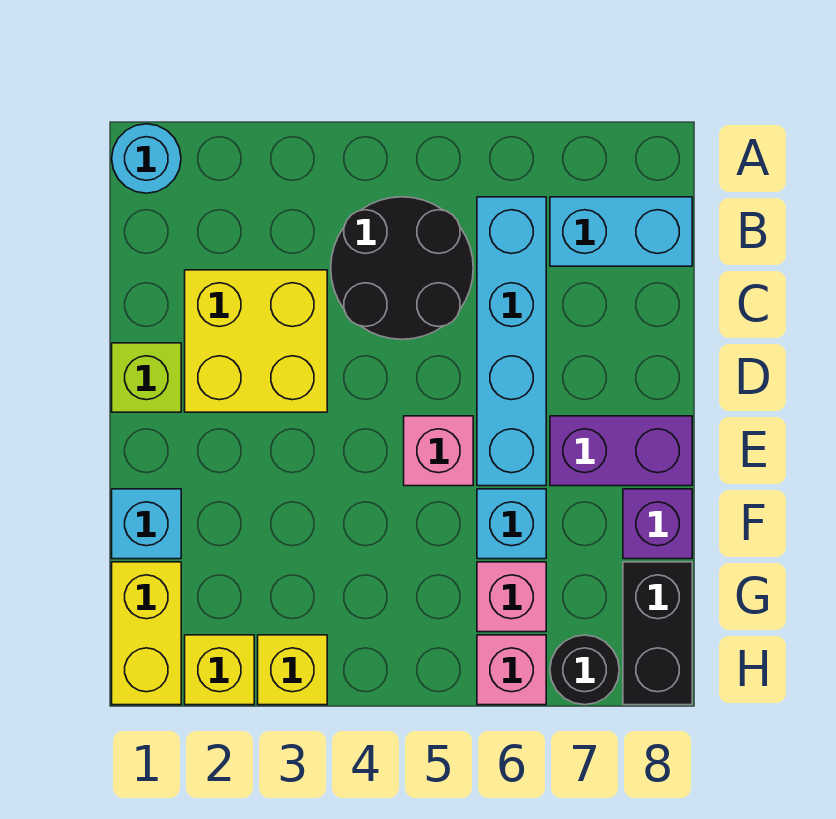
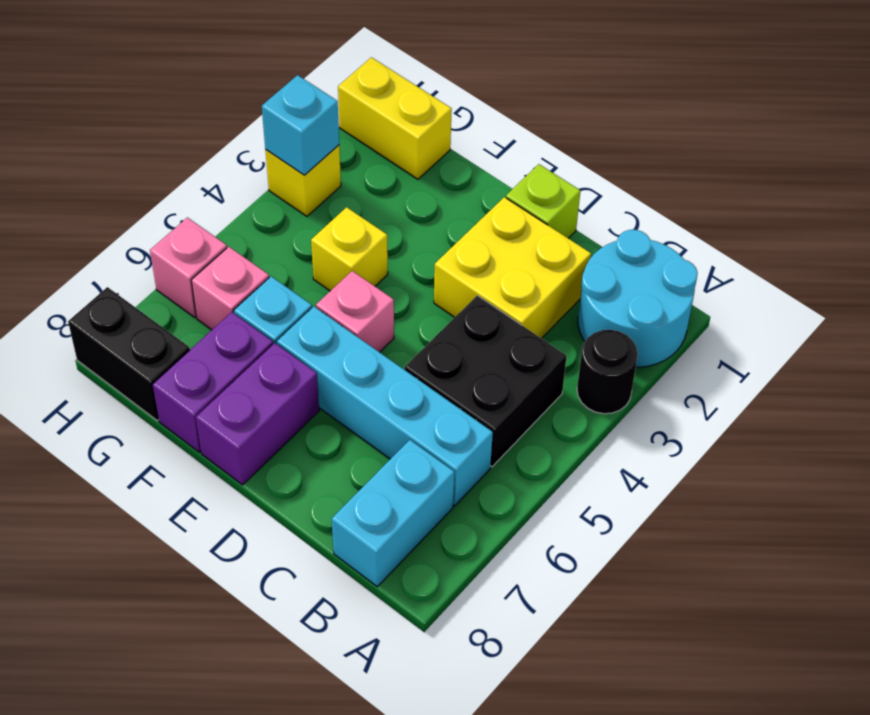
cyan round brick A1 level 1 -> cyan round brick A1:B2 level 1
black round brick B4:C5 level 1 -> black brick B4:C5 level 1
cyan brick F1 level 1 -> cyan brick H3 level 2
purple brick F8 level 1 -> purple brick F7:F8 level 1
yellow brick H2 level 1 -> yellow brick F4 level 1
black round brick H7 level 1 -> black round brick A3 level 1

